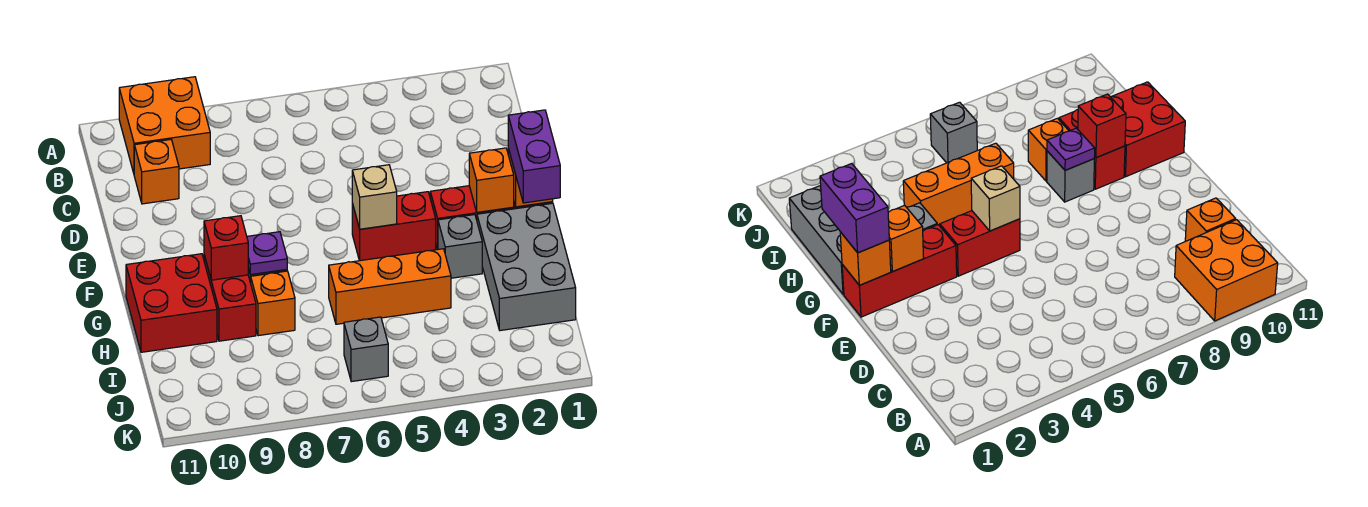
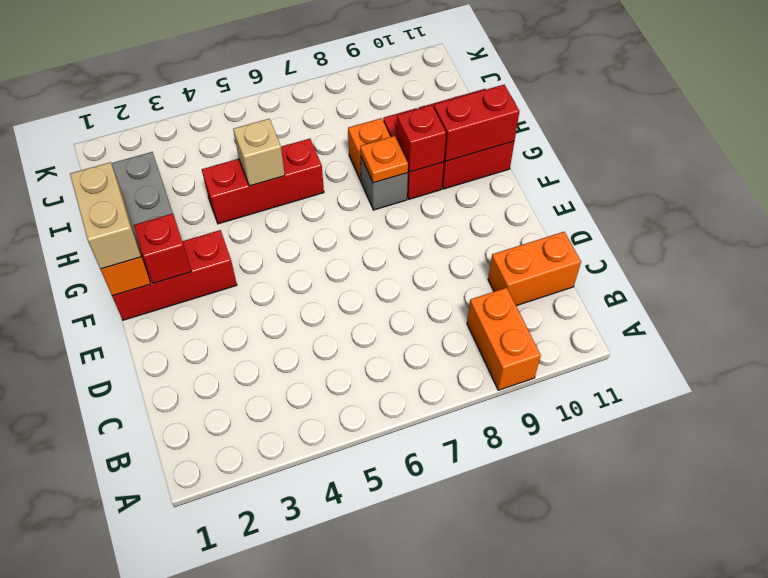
orange brick A9:B10 level 1 -> orange brick A9:B9 level 1
orange brick C10 level 1 -> orange brick C10:C11 level 1
purple brick F1:G1 level 3 -> tan brick F1:G1 level 3
orange brick F2 level 2 -> red brick F2 level 2
red brick F4:F5 level 1 -> red brick G10:G11 level 2
tan brick F5 level 2 -> tan brick H5 level 2
grey brick G3 level 1 -> none
purple plate G8 level 2 -> orange plate G8 level 2
orange brick H4:H6 level 1 -> red brick H4:H6 level 1
grey brick J6 level 1 -> none

